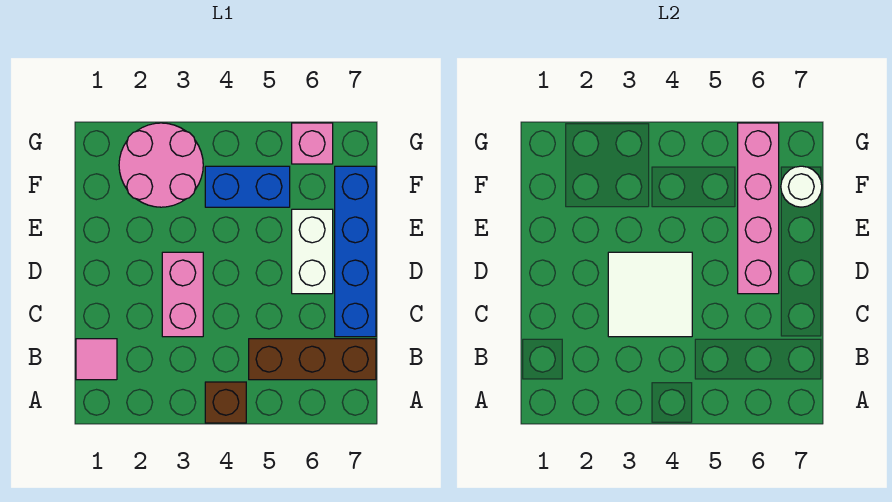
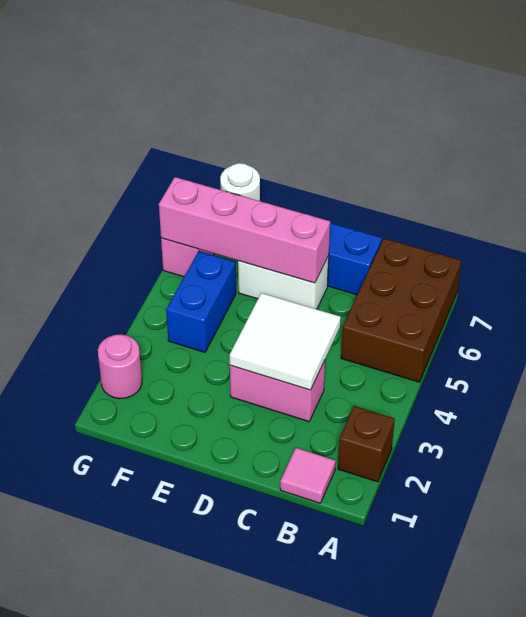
brown brick A4 level 1 -> brown brick A2 level 1
brown brick B5:B7 level 1 -> brown brick A5:B7 level 1
pink round brick F2:G3 level 1 -> pink round brick G2 level 1

